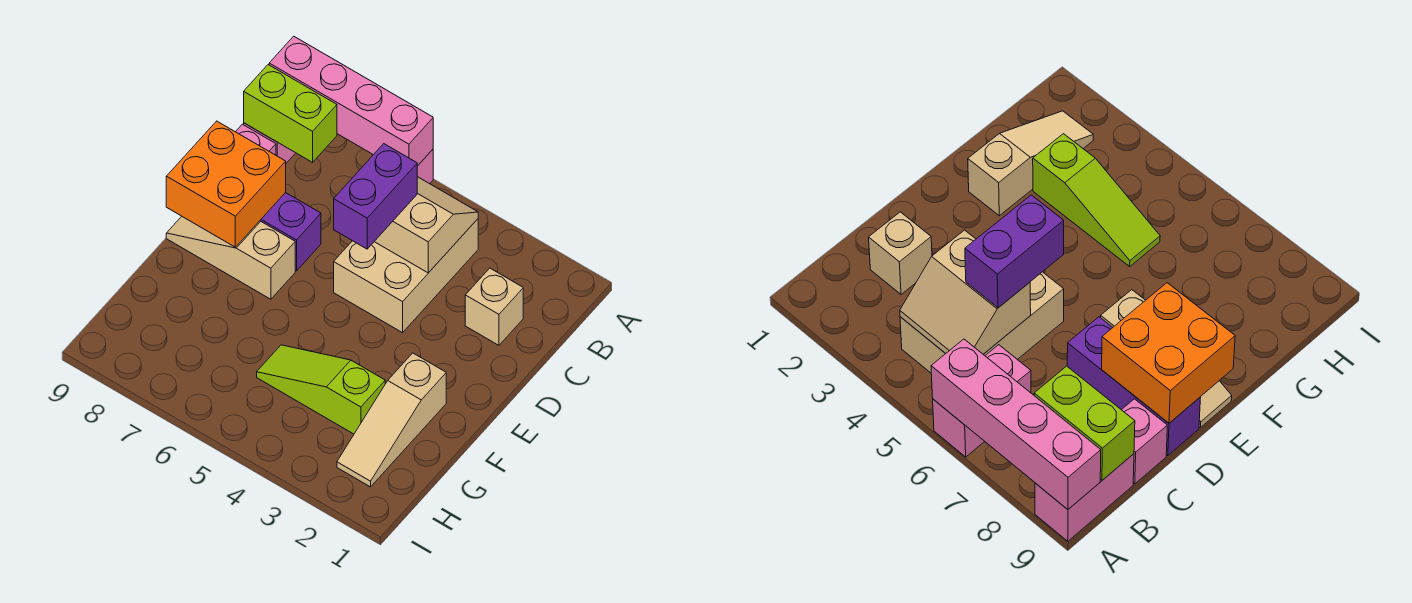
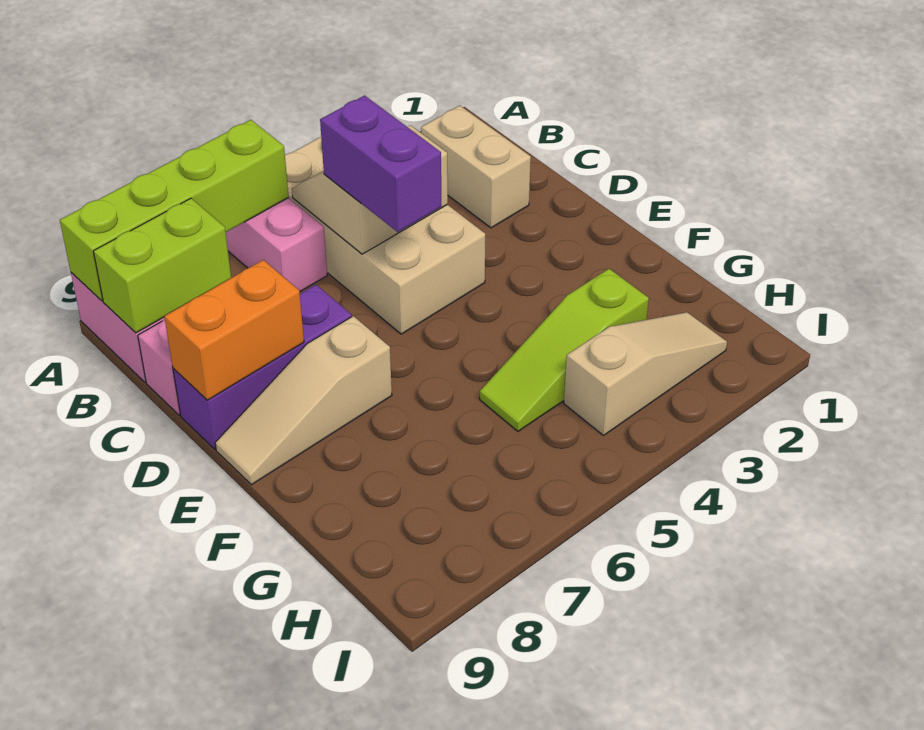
pink brick A6:A9 level 2 -> lime brick A6:A9 level 2
tan brick B4:D5 level 1 -> tan brick A4:D5 level 1
tan brick C2 level 1 -> tan brick B2:C2 level 1
orange brick D8:E9 level 2 -> orange brick D8:D9 level 2
tan slope F2:H2 level 1 top F -> tan slope H2:H4 level 1 top 4

